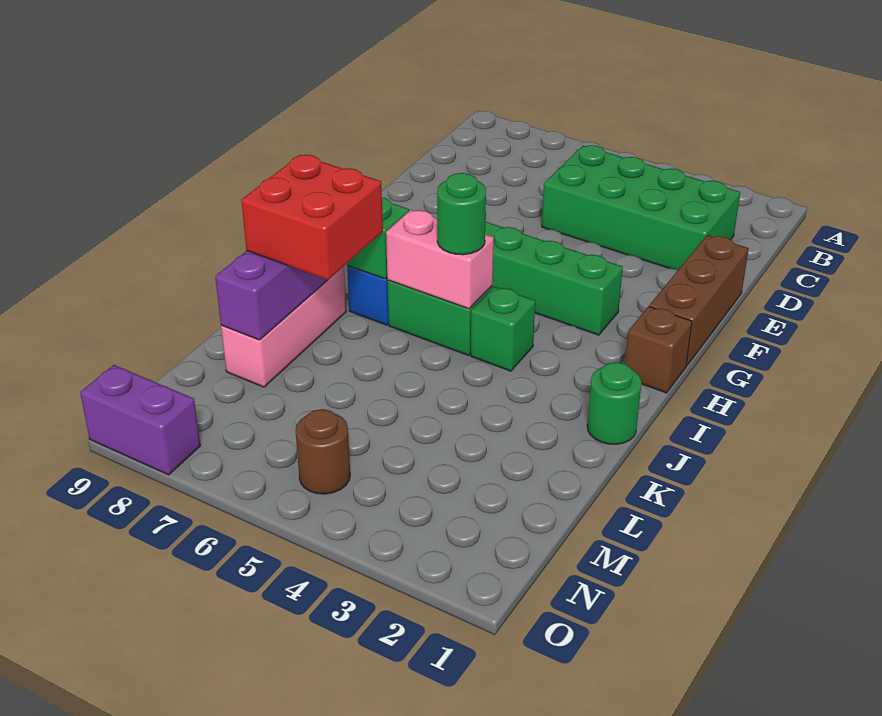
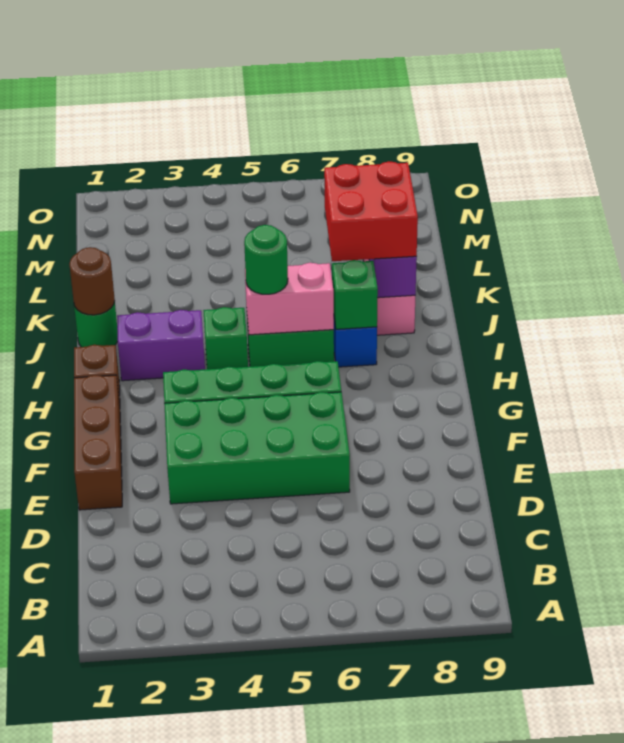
green brick C2:D5 level 1 -> green brick E3:F6 level 1
brown round brick N5 level 1 -> brown round brick J1 level 2
purple brick O8:O9 level 1 -> purple brick I2:I3 level 1

